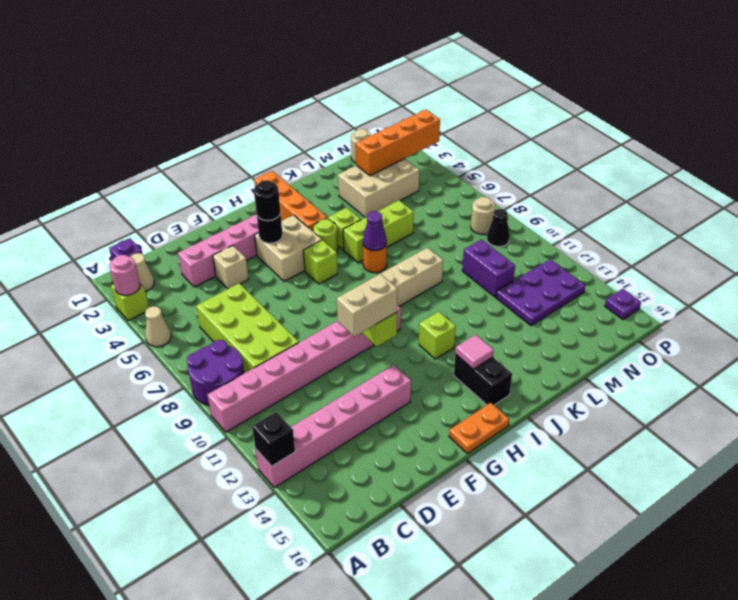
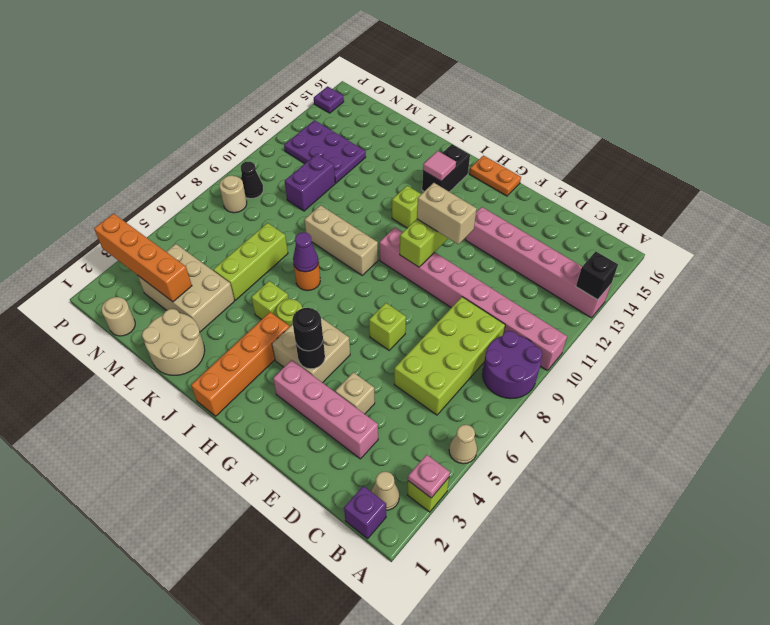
pink round brick A3 level 2 -> pink plate A3 level 2
lime brick H6 level 1 -> lime brick F7 level 1
lime brick J6:L6 level 1 -> lime brick L5:L7 level 1
none -> tan round brick K1:L2 level 1

